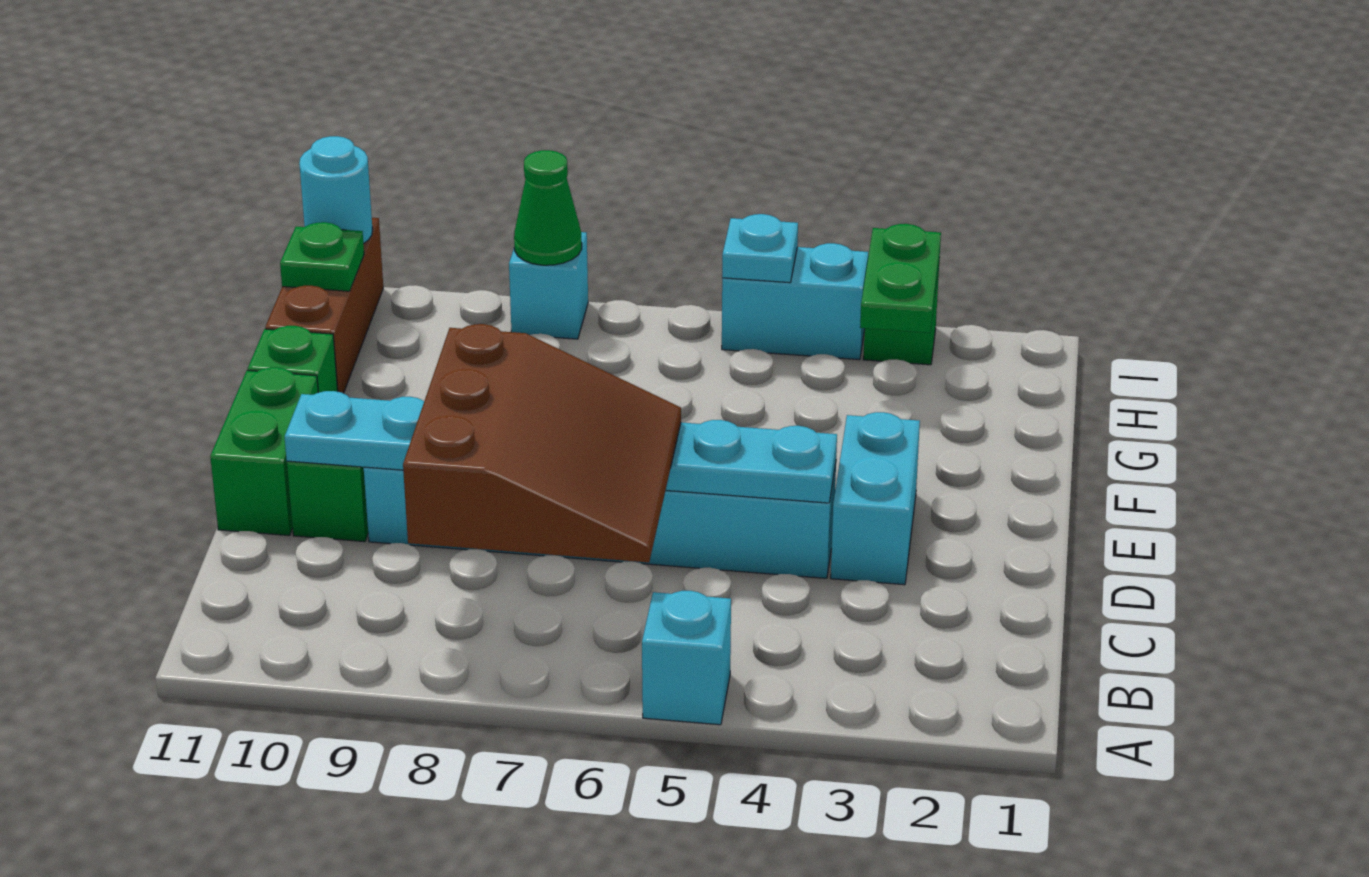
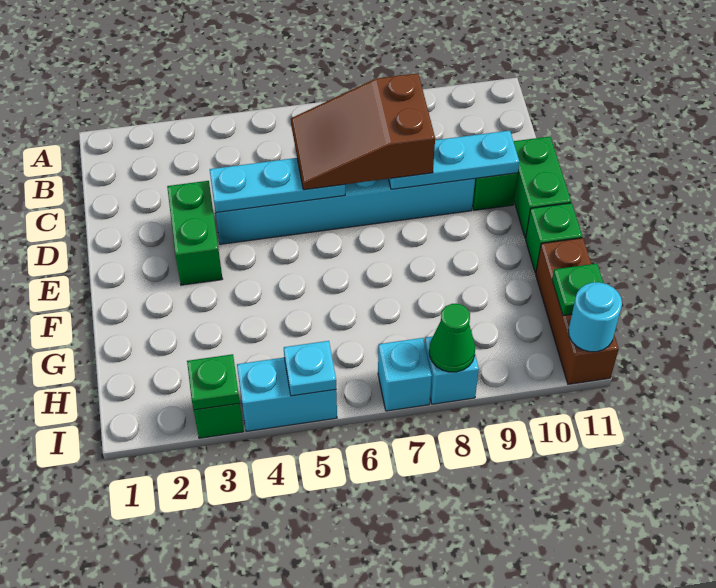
cyan brick A5 level 1 -> cyan brick I7 level 1
brown slope B6:D8 level 3 top 8 -> brown slope C6:D8 level 3 top 8
cyan brick D3:E3 level 1 -> green brick D3:E3 level 1
green plate H3:I3 level 2 -> green plate I3 level 2

